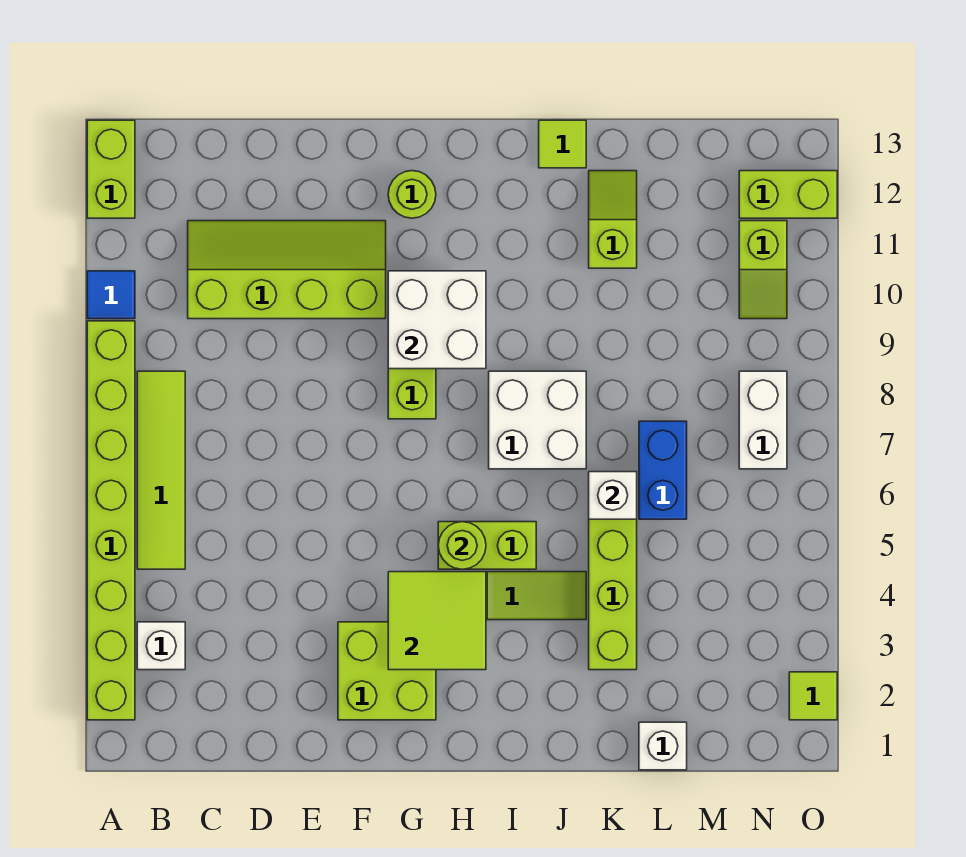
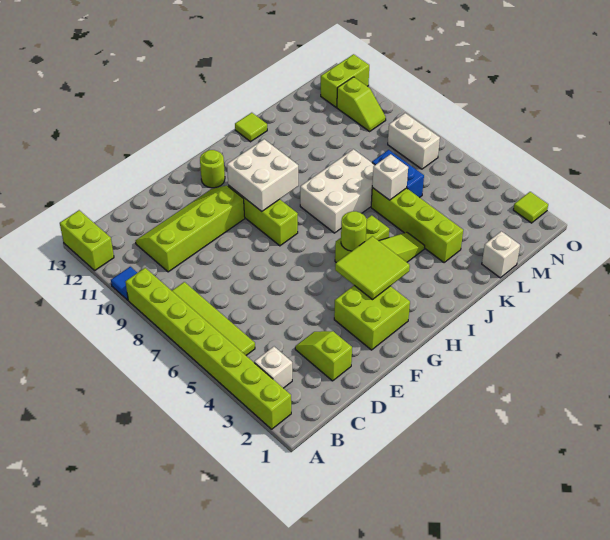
white brick I7:J8 level 1 -> white brick I7:K8 level 1
lime slope K11:K12 level 1 top 11 -> lime slope D2:D3 level 1 top 2

